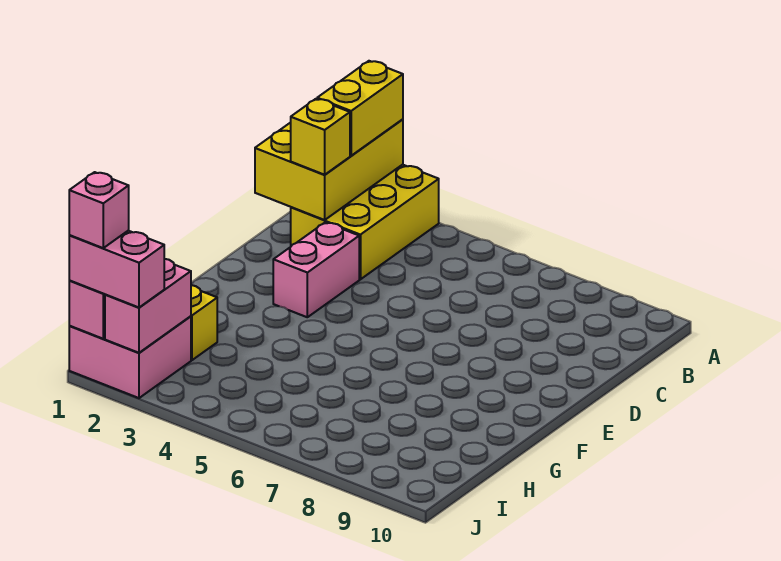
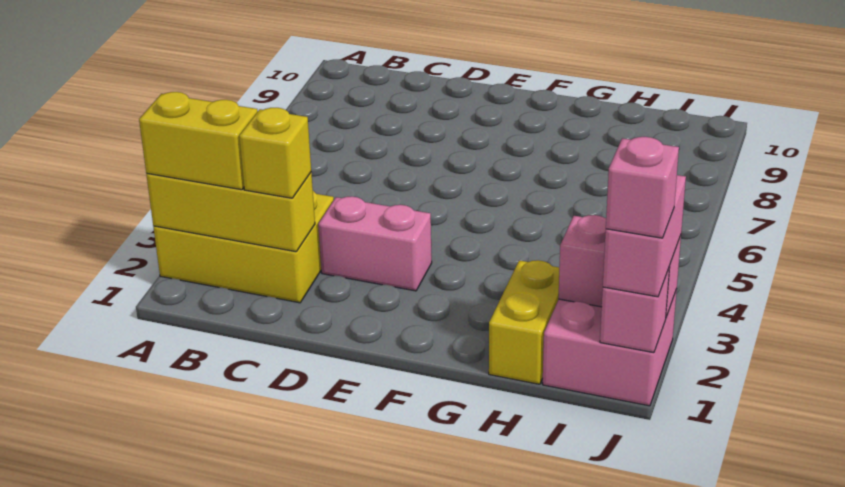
yellow brick A1:C2 level 2 -> yellow brick A2:C2 level 2

